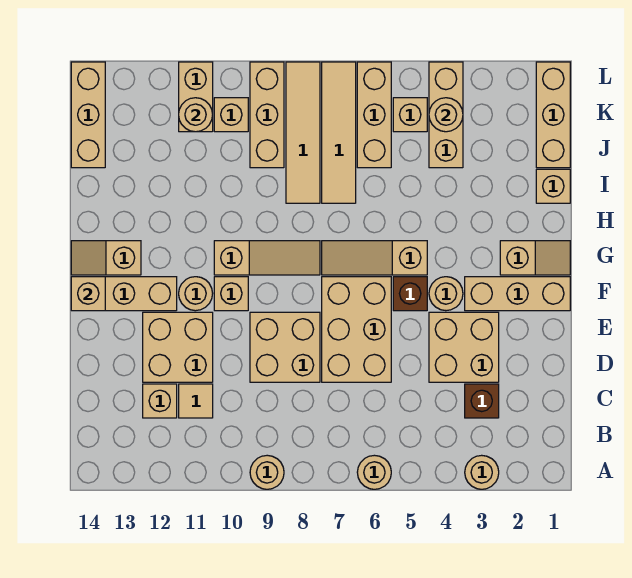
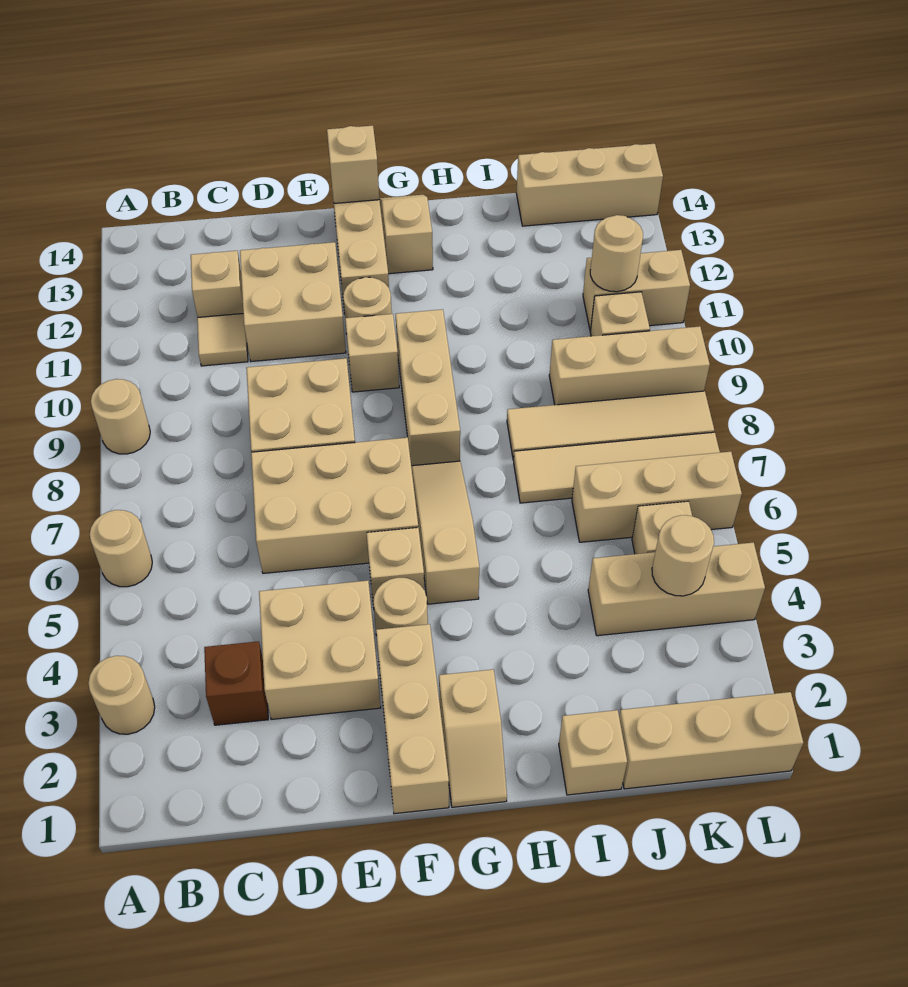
brown brick F5 level 1 -> tan brick F5 level 1
tan slope G8:G10 level 1 top 10 -> tan brick G8:G10 level 1

